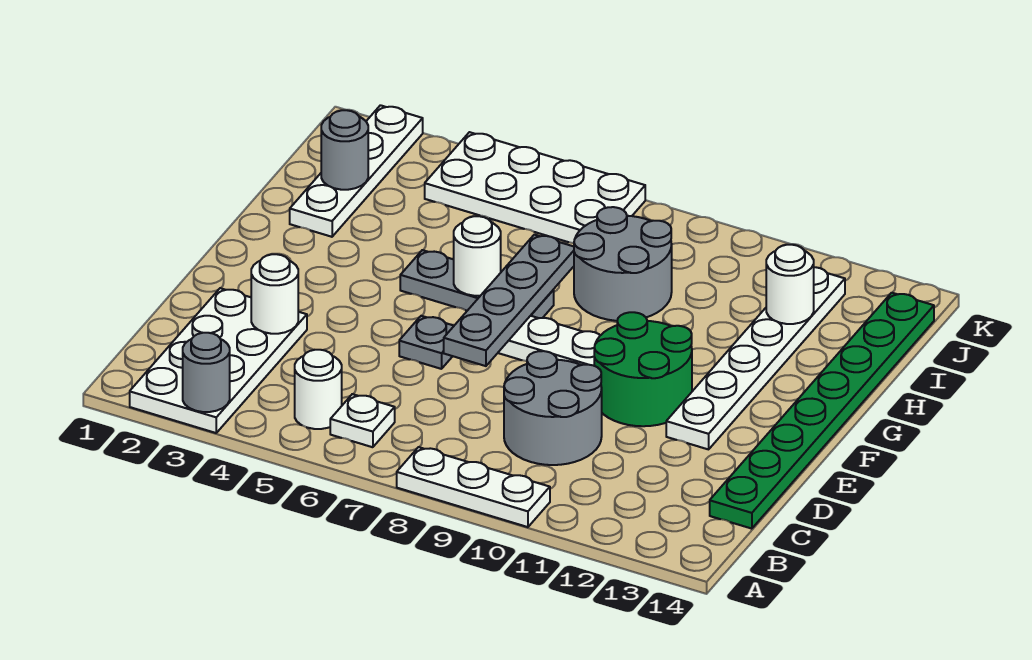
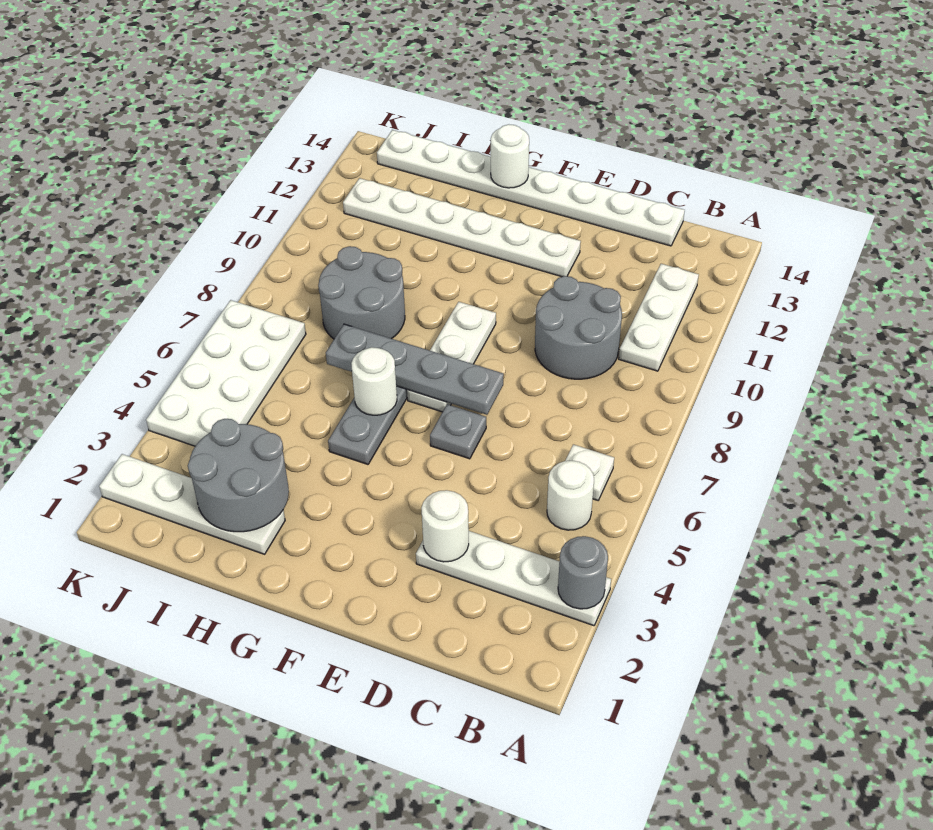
white plate A2:D3 level 1 -> white plate A3:D3 level 1
white plate A8:A10 level 1 -> white plate B10:B12 level 1
green plate C14:J14 level 1 -> white plate C14:J14 level 1
green round brick E10:F11 level 1 -> none
grey round brick I2 level 2 -> grey round brick H2:I3 level 2
white round brick I12 level 2 -> white round brick G14 level 2

